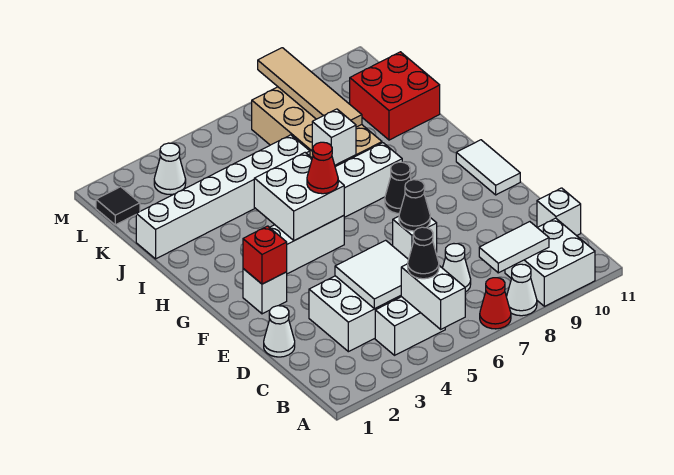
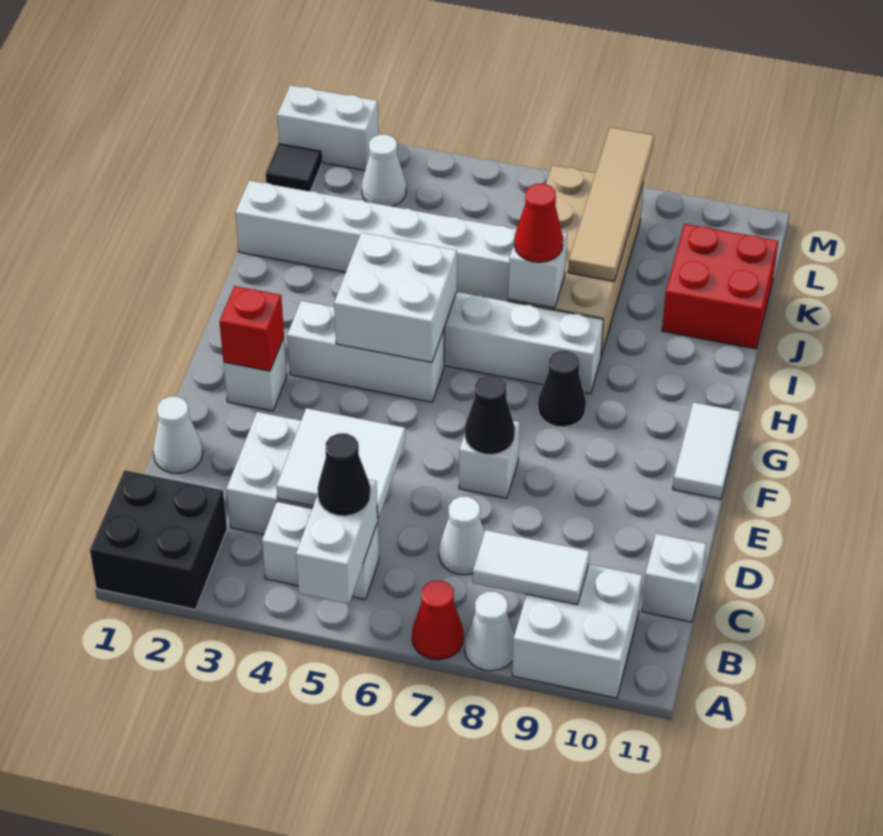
none -> black brick A1:B2 level 1
red cone G5 level 3 -> red cone I7 level 3
none -> white brick M1:M2 level 1

